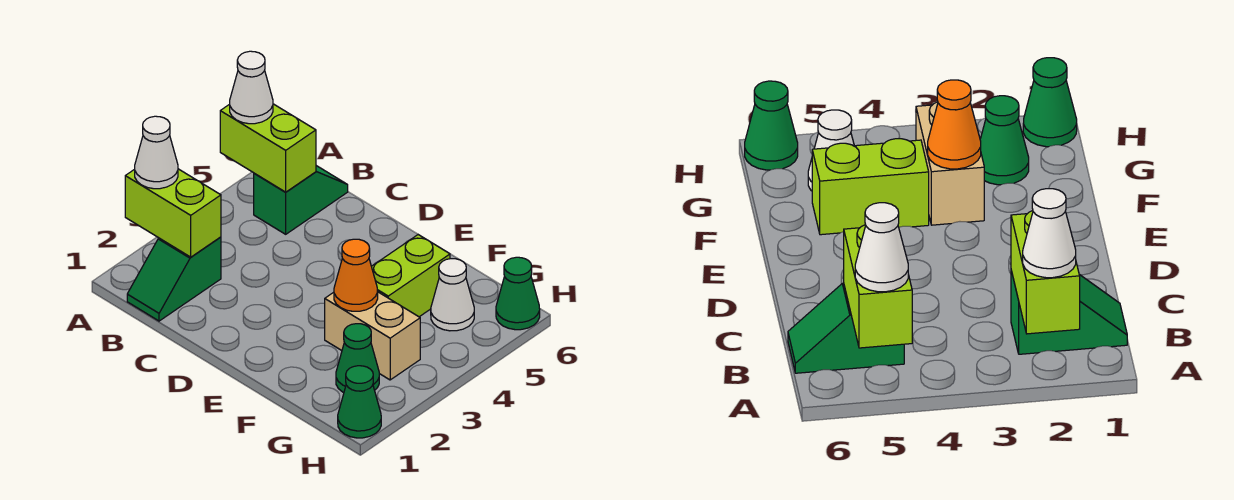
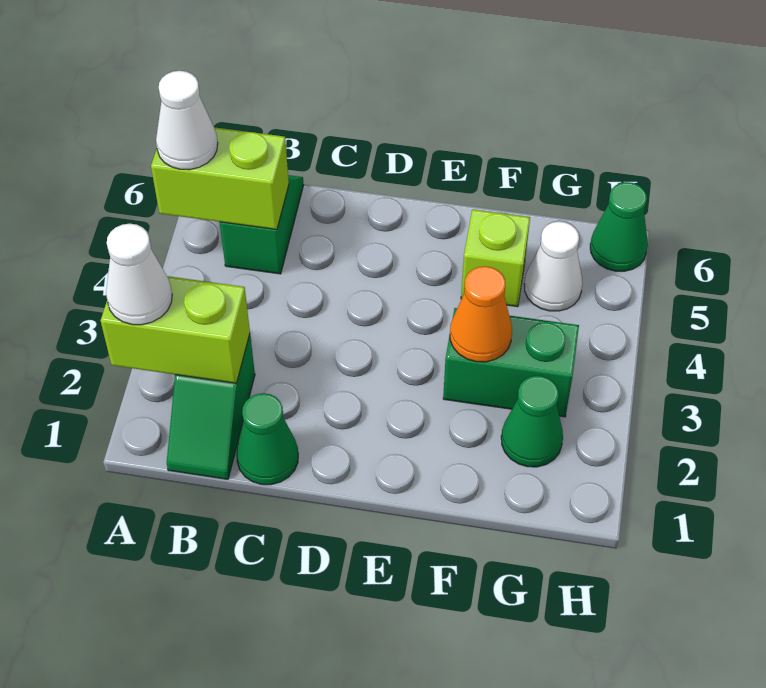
tan brick F3:G3 level 1 -> green brick F3:G3 level 1
lime brick F4:F5 level 1 -> lime brick F5 level 1
green cone H1 level 1 -> green cone C1 level 1

